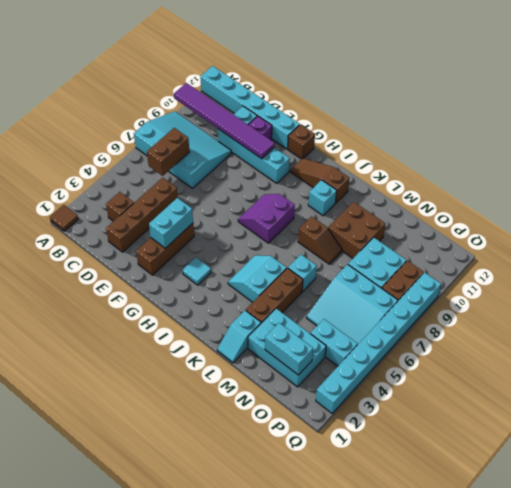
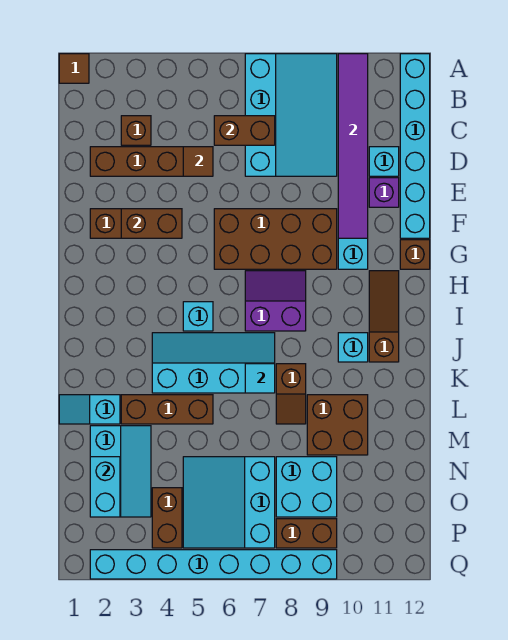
none -> brown tile D5 level 2
cyan brick F3:F4 level 2 -> brown brick F3:F4 level 2
none -> brown brick F6:G9 level 1
cyan tile H3 level 1 -> cyan tile K7 level 2
cyan slope J4:K5 level 1 top K -> cyan slope J4:K7 level 1 top K
cyan brick L6 level 1 -> cyan brick I5 level 1
cyan brick M2:O3 level 1 -> cyan slope M2:O3 level 1 top 2
cyan brick O4:P4 level 1 -> brown brick O4:P4 level 1

